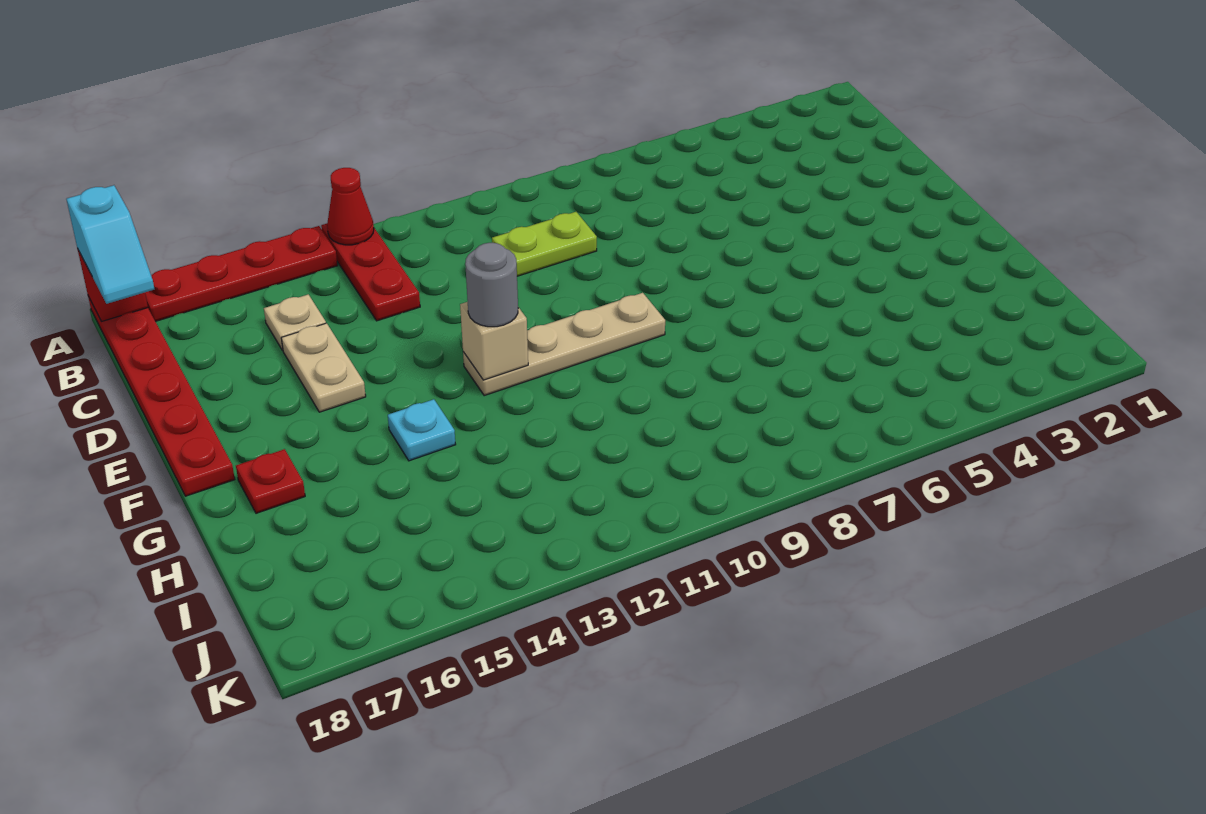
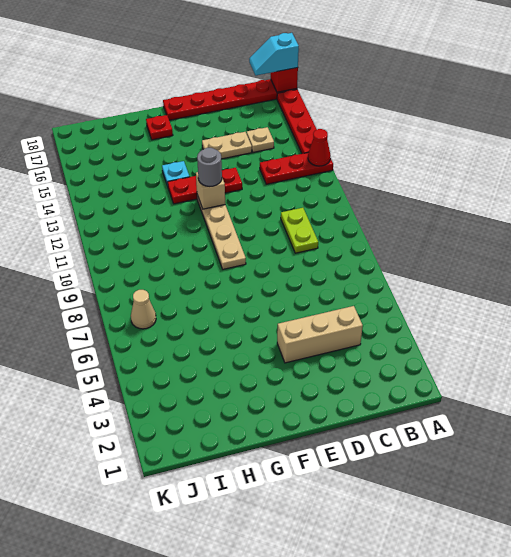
none -> tan brick C4:E4 level 1
none -> red plate E13:G13 level 1
none -> tan cone J7 level 1

